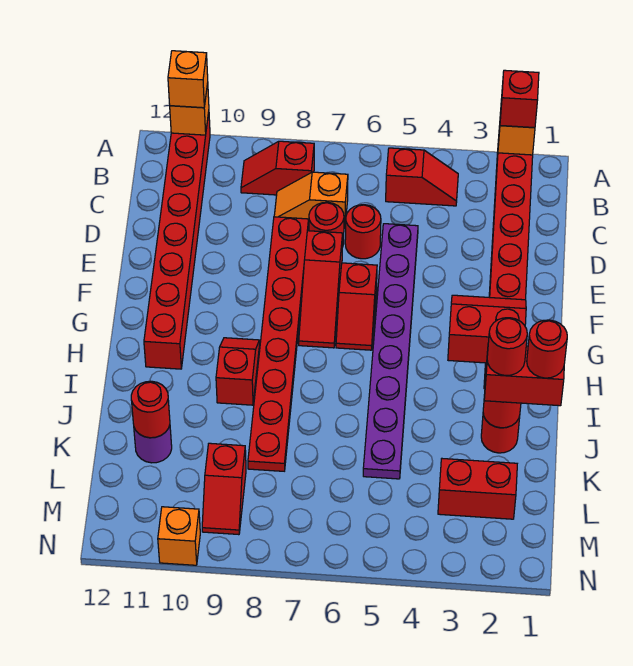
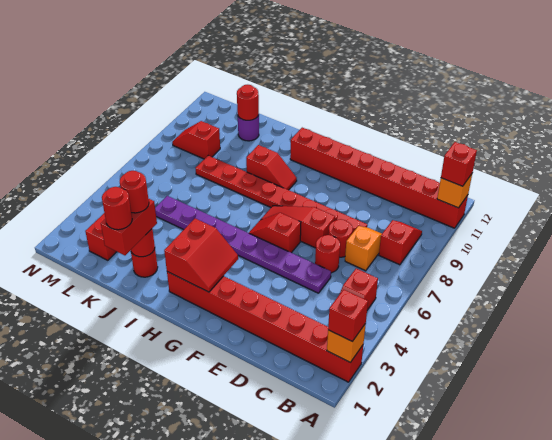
orange brick A11 level 3 -> red brick A11 level 3
orange brick N10 level 1 -> none

